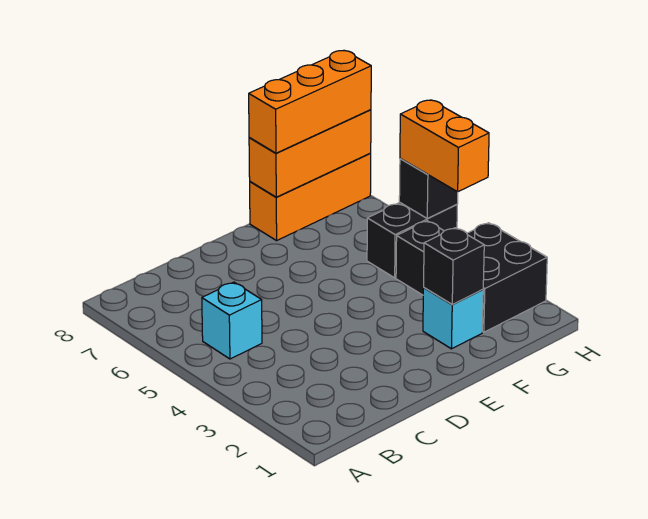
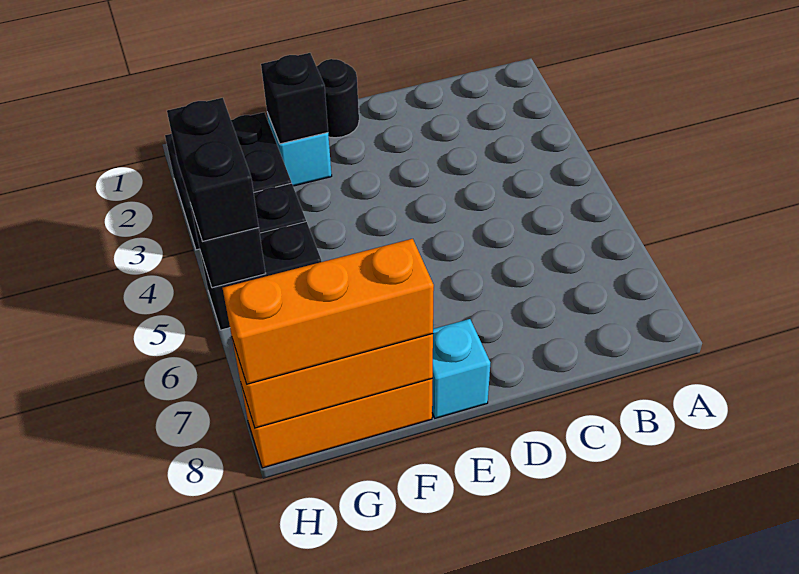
cyan brick B5 level 1 -> cyan brick E8 level 1
none -> black round brick E1 level 1
orange brick H4:H5 level 3 -> black brick H4:H5 level 3

